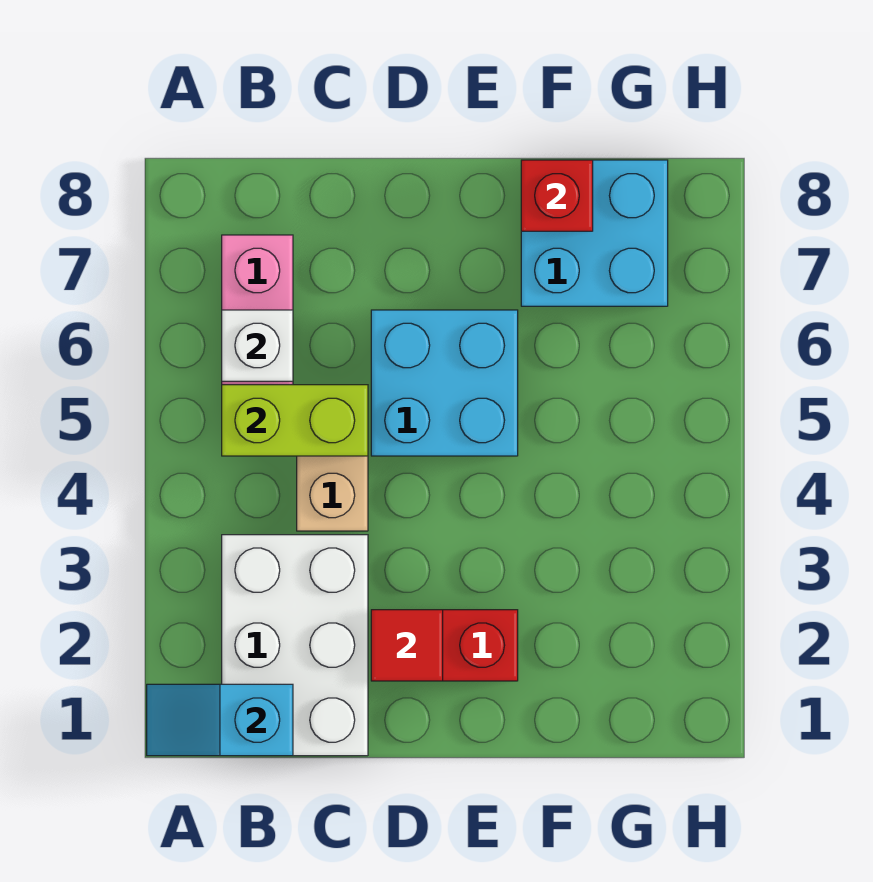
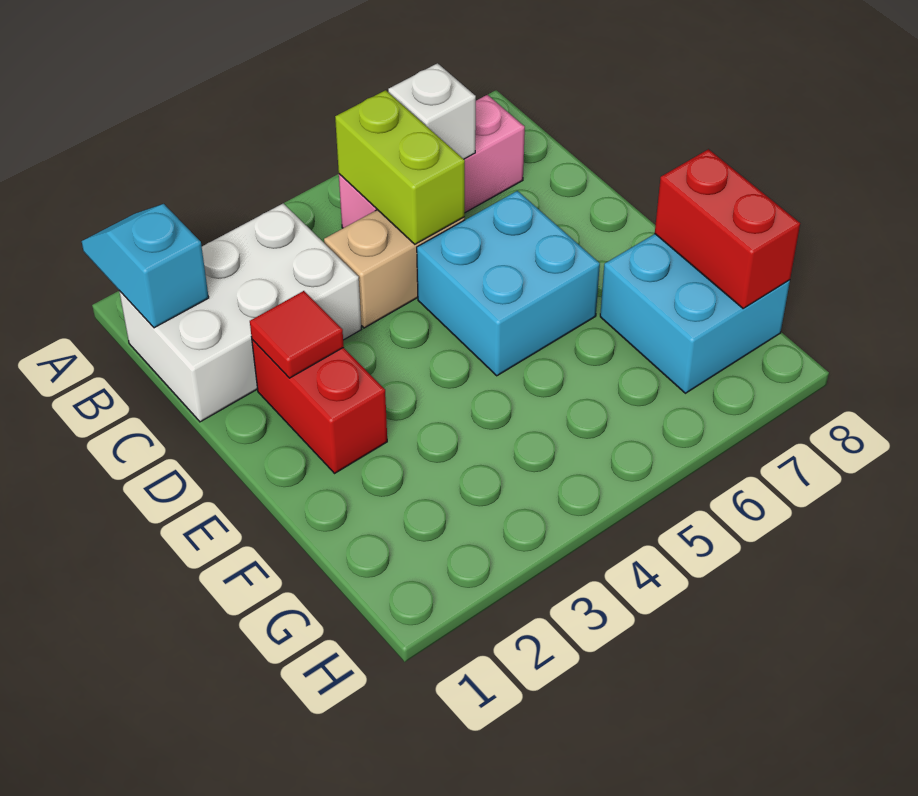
red brick F8 level 2 -> red brick F8:G8 level 2

